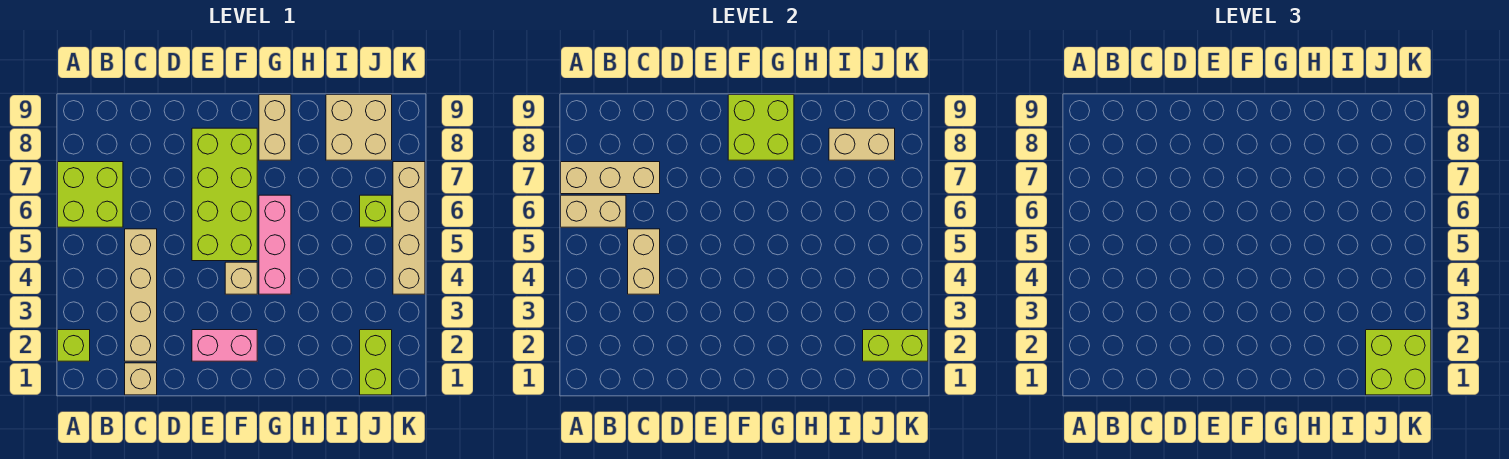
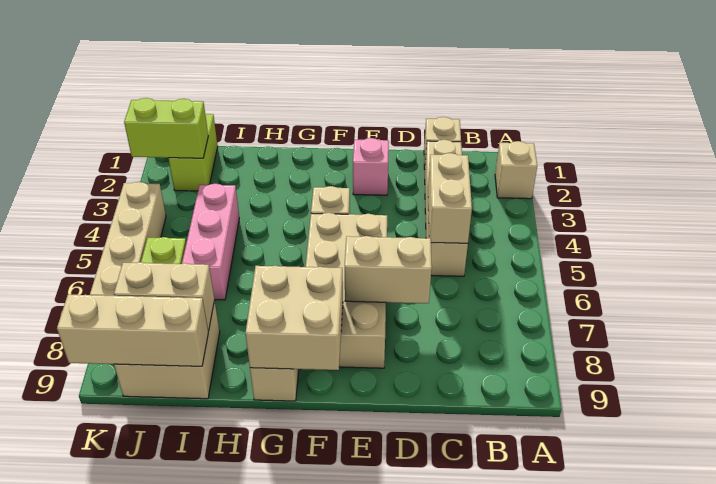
lime brick A2 level 1 -> tan brick A2 level 1
lime brick A6:B7 level 1 -> none
tan brick A6:B6 level 2 -> tan brick D7:E7 level 2
tan brick A7:C7 level 2 -> tan brick I9:K9 level 2
pink brick E2:F2 level 1 -> pink brick E2 level 1
lime brick E5:F8 level 1 -> tan brick E5:F8 level 1
lime brick F8:G9 level 2 -> tan brick F8:G9 level 2
pink brick G4:G6 level 1 -> pink brick I4:I6 level 1
lime brick J1:K2 level 3 -> none

